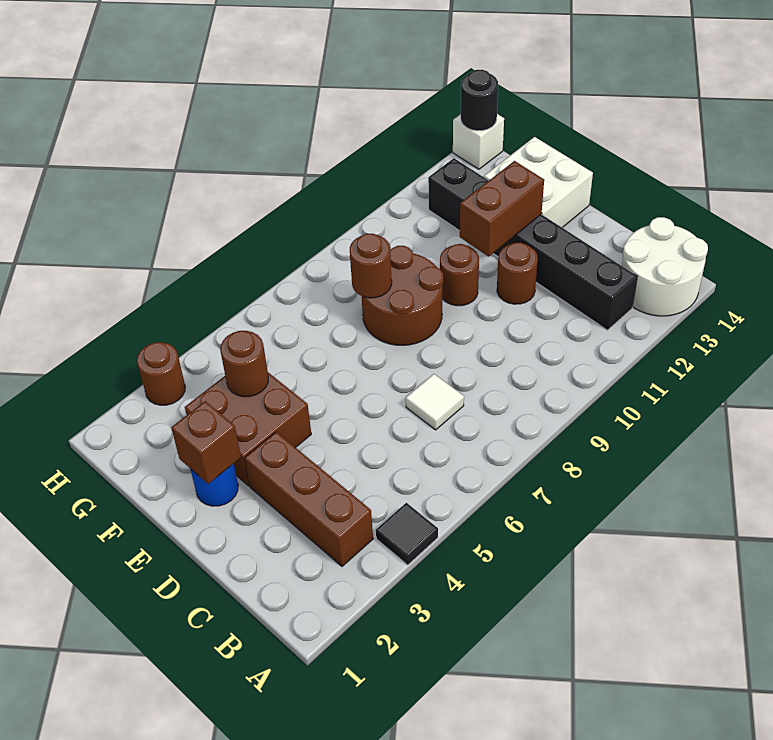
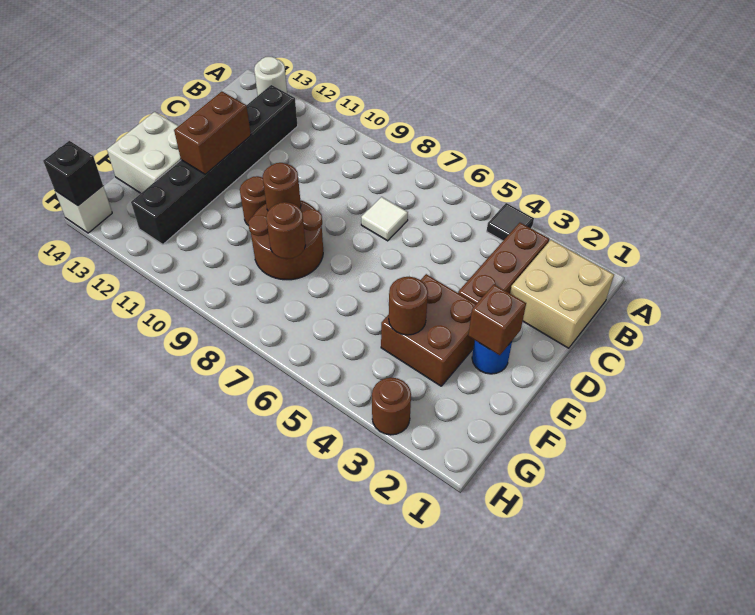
white round brick A13:B14 level 1 -> white round brick A13 level 1
none -> tan brick B1:C2 level 1
brown round brick D11 level 1 -> brown round brick E9 level 2
brown brick E11:E12 level 2 -> brown brick D12:E12 level 2
black round brick H14 level 2 -> black brick H14 level 2

